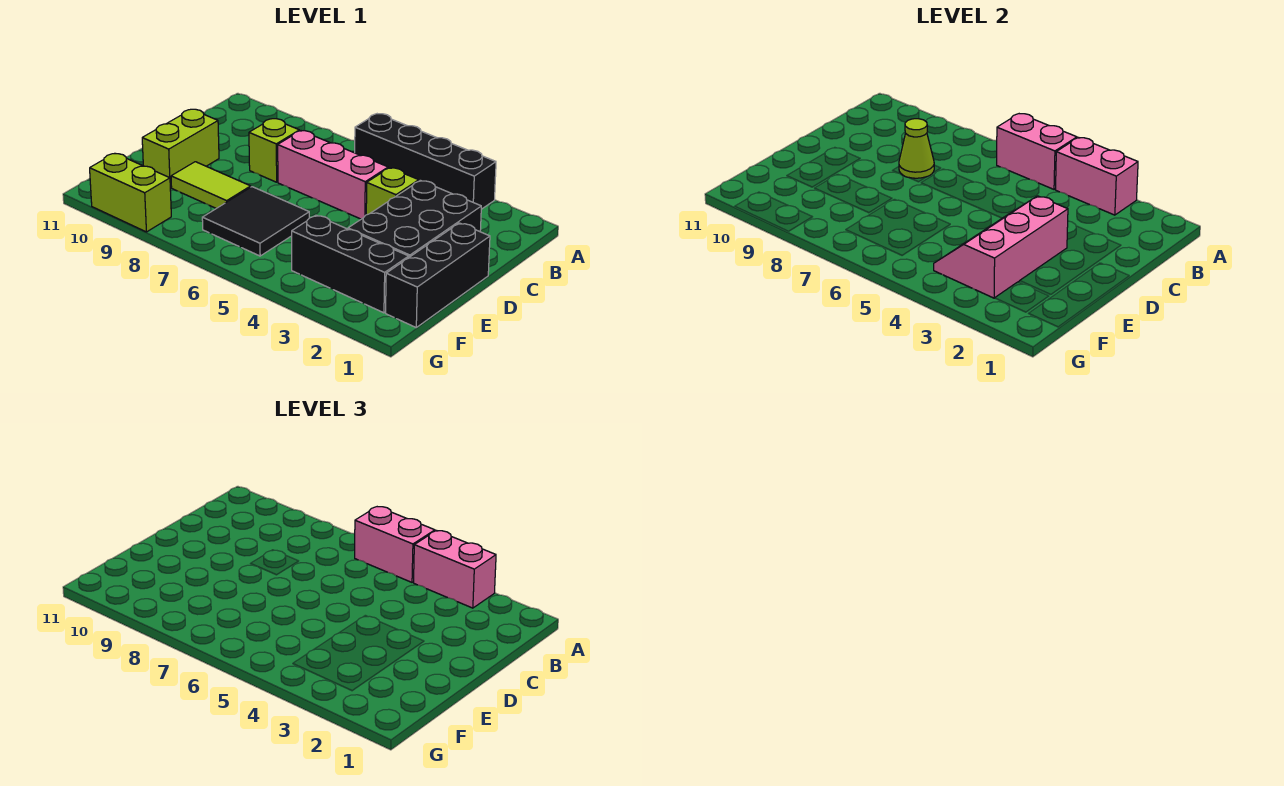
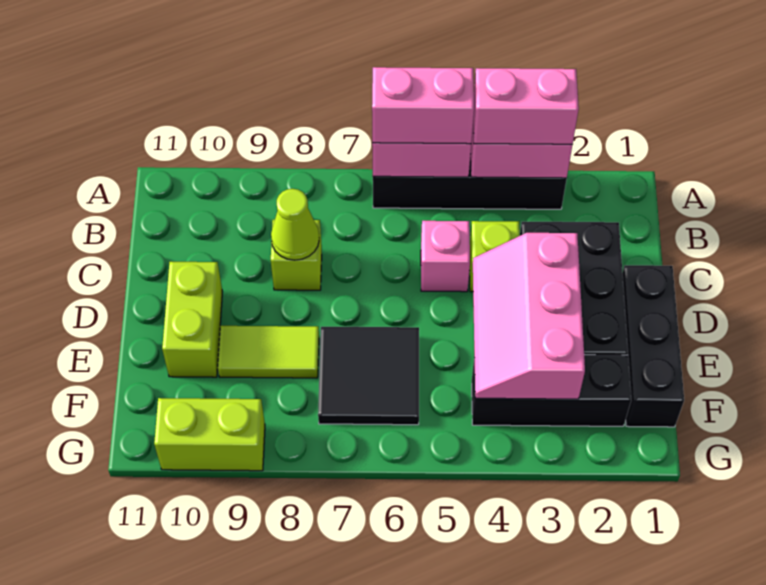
pink brick C5:C7 level 1 -> pink brick C5 level 1

